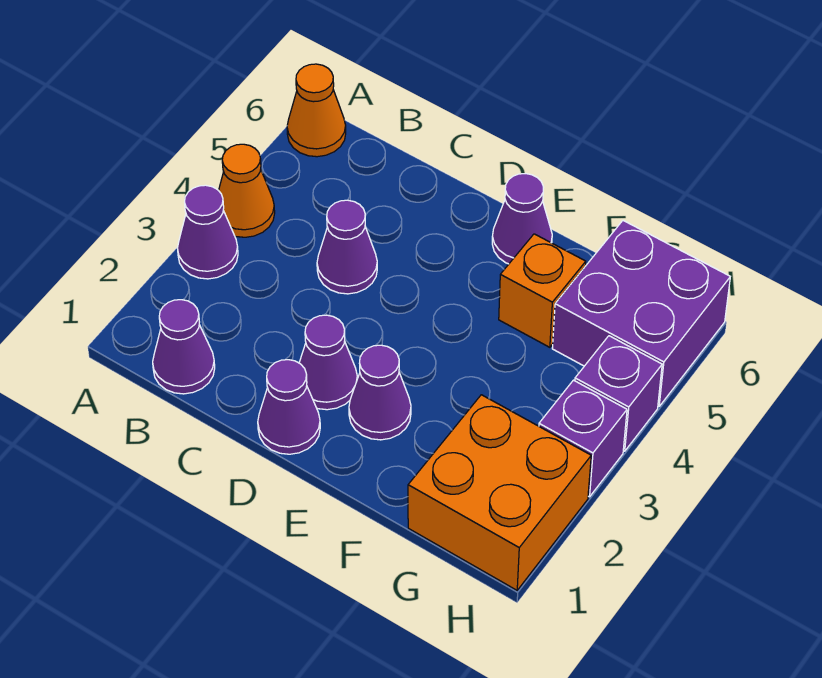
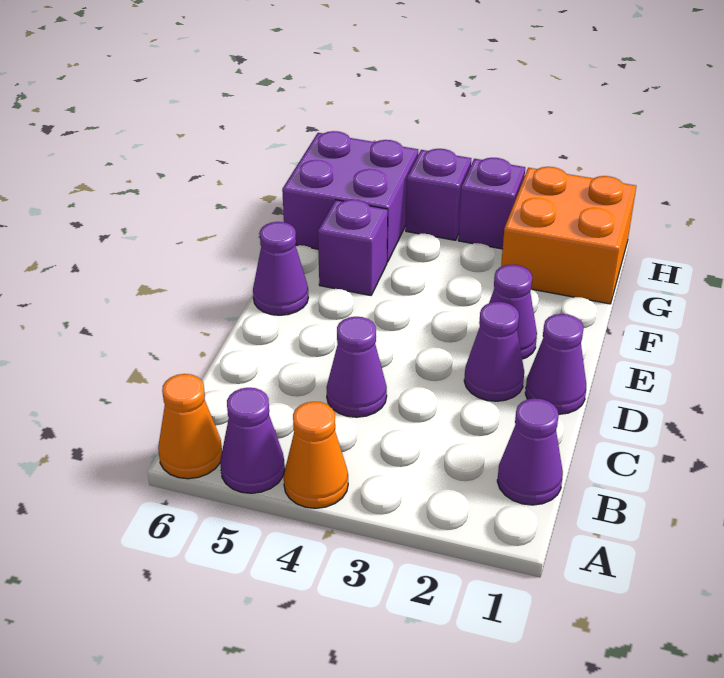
purple cone A3 level 1 -> purple cone A5 level 1
orange brick F5 level 1 -> purple brick F5 level 1

